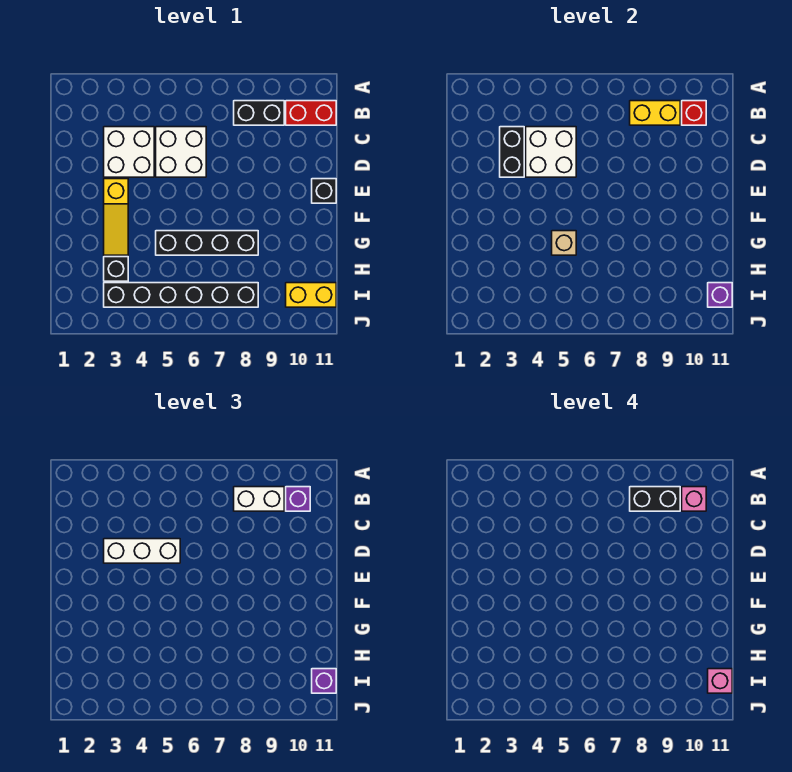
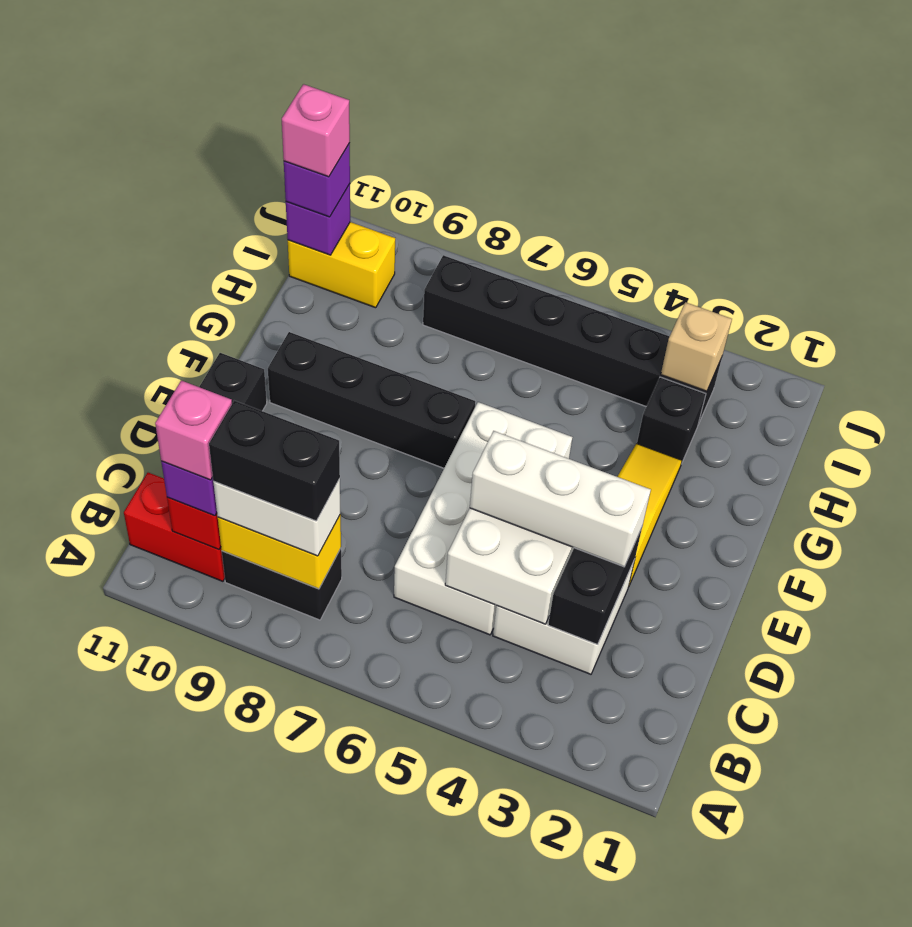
white brick C5:D6 level 1 -> white brick C5:F6 level 1
black brick G5:G8 level 1 -> black brick F7:F10 level 1
tan brick G5 level 2 -> tan brick I3 level 2

